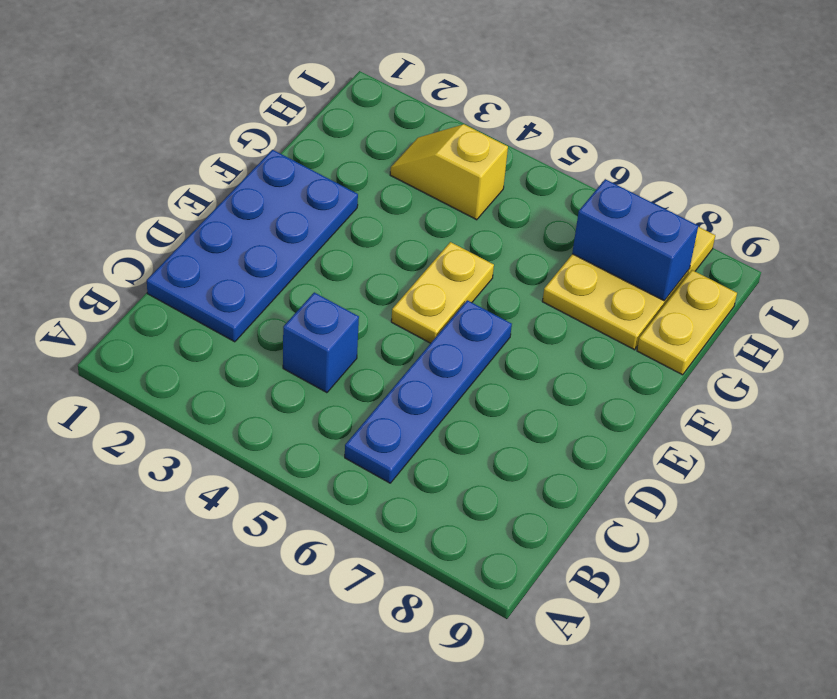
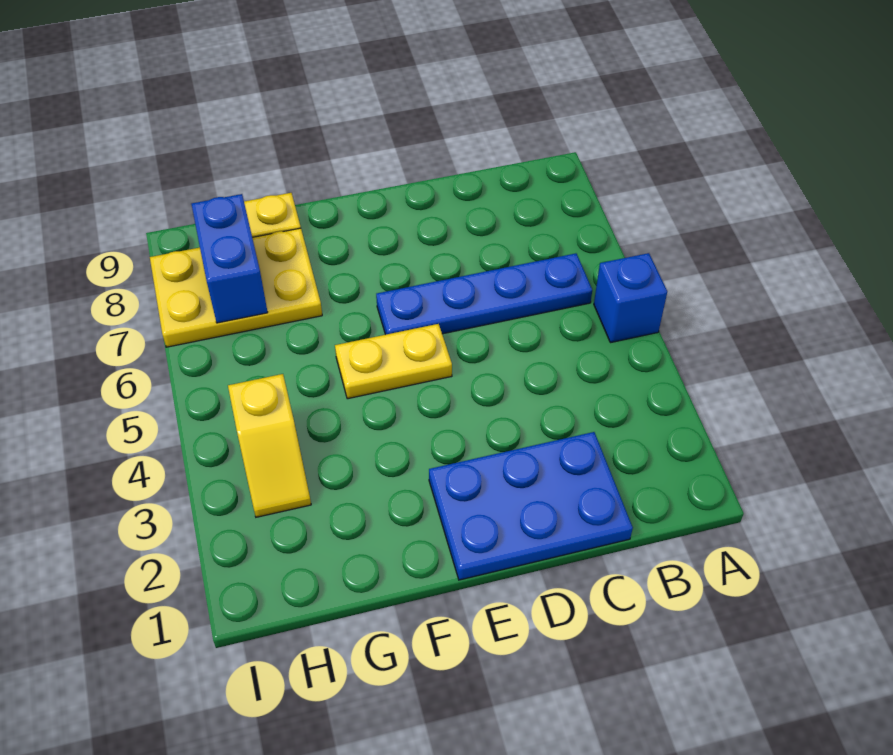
blue plate C1:F2 level 1 -> blue plate C1:E2 level 1
blue brick C4 level 1 -> blue brick A5 level 1

